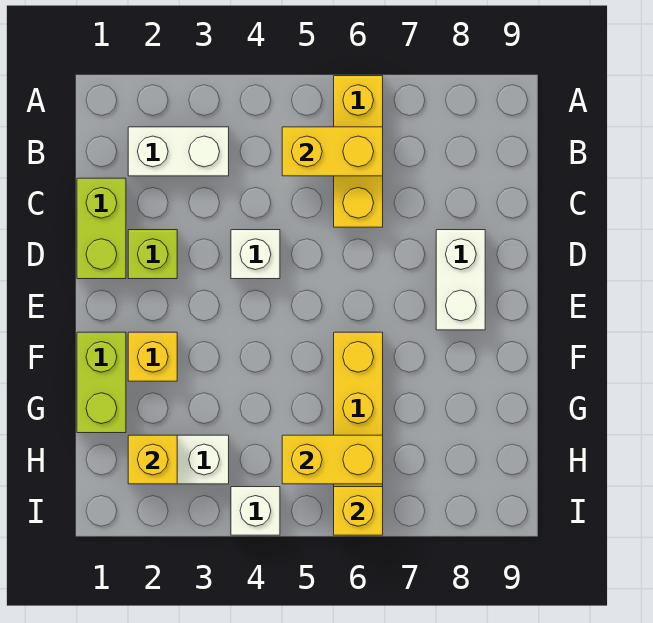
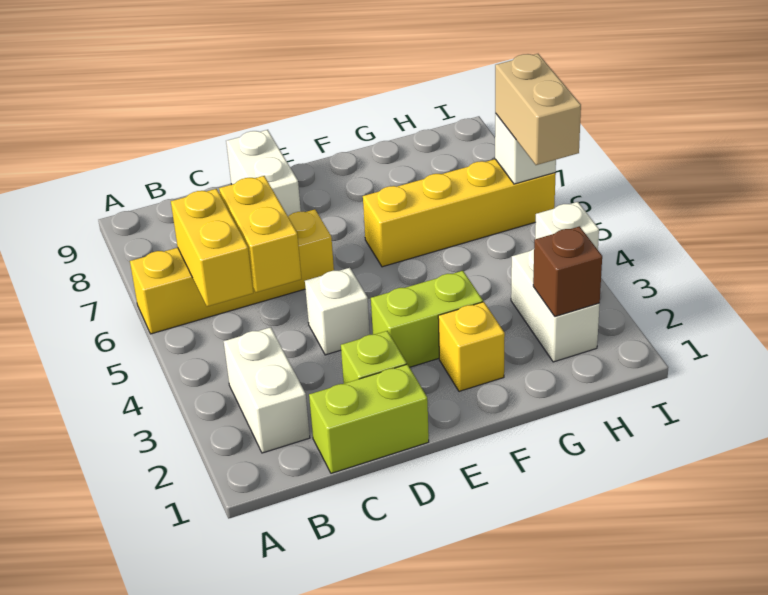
yellow brick A6:C6 level 1 -> yellow brick A6:D6 level 1
white brick D8:E8 level 1 -> white brick D8:D9 level 1
lime brick F1:G1 level 1 -> lime brick E3:F3 level 1
yellow brick H2 level 2 -> brown brick H2 level 2
yellow brick H5:H6 level 2 -> yellow brick C5:C6 level 2
none -> tan brick I5:I6 level 3
yellow brick I6 level 2 -> white brick I6 level 2

